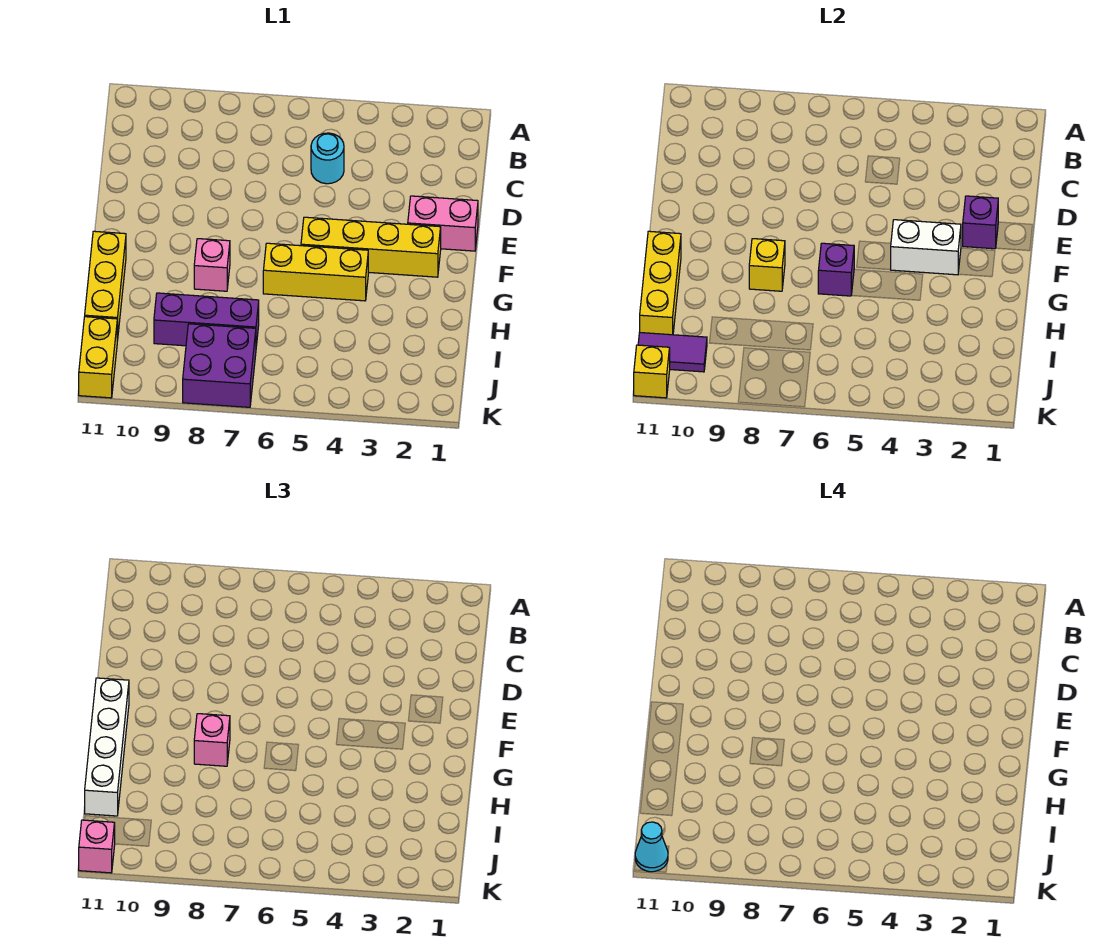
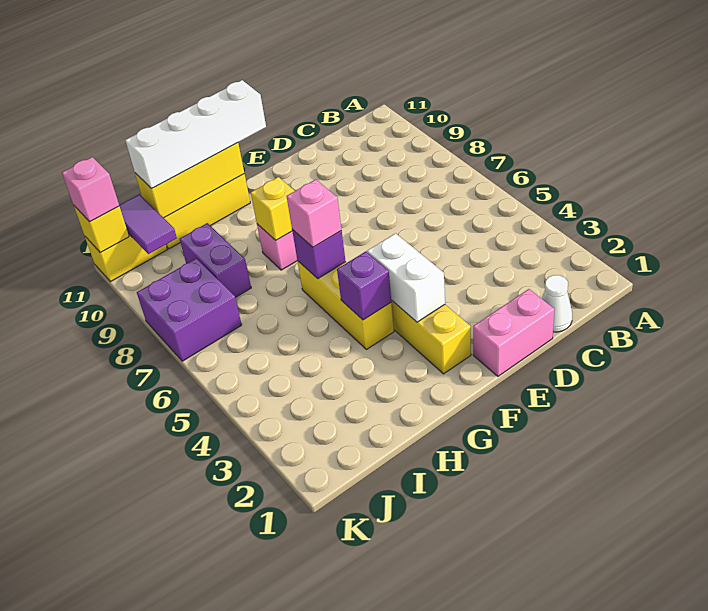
none -> white cone C1 level 1
cyan round brick C5 level 1 -> none
pink brick E1:E2 level 1 -> pink brick D1:E1 level 1
purple brick E2 level 2 -> purple brick G4 level 2
pink brick G8 level 3 -> pink brick G6 level 3
purple brick I7:I9 level 1 -> purple brick I8:I9 level 1
cyan cone K11 level 4 -> none

